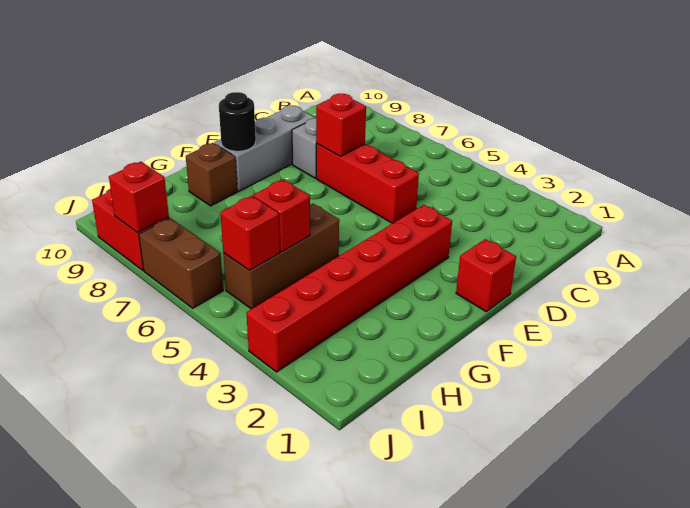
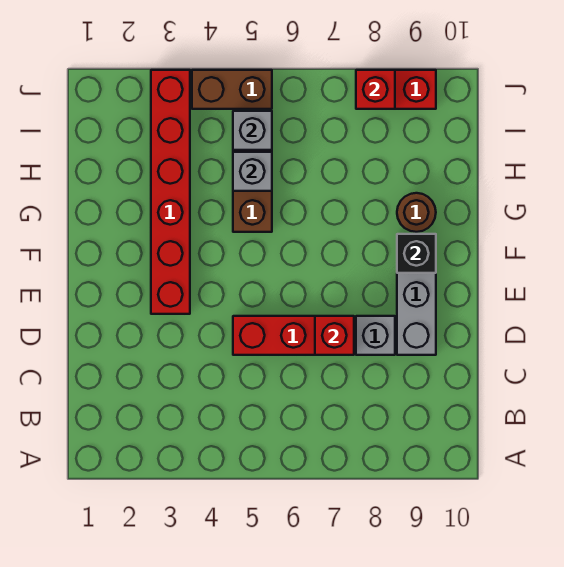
red brick E1 level 1 -> none
black round brick F9 level 2 -> black brick F9 level 2
brown brick G9 level 1 -> brown round brick G9 level 1
red brick H5 level 2 -> grey brick H5 level 2
red brick I5 level 2 -> grey brick I5 level 2
brown brick J6:J7 level 1 -> brown brick J4:J5 level 1

